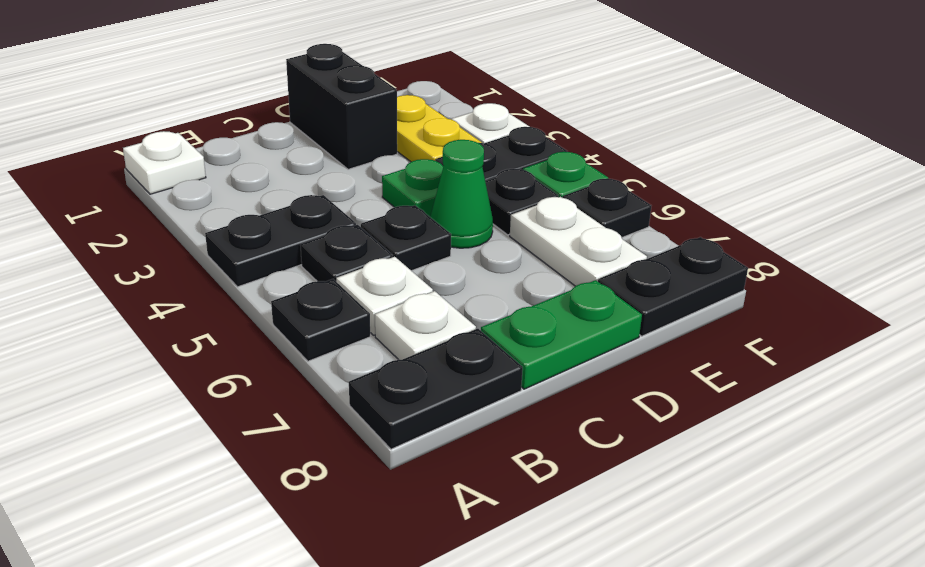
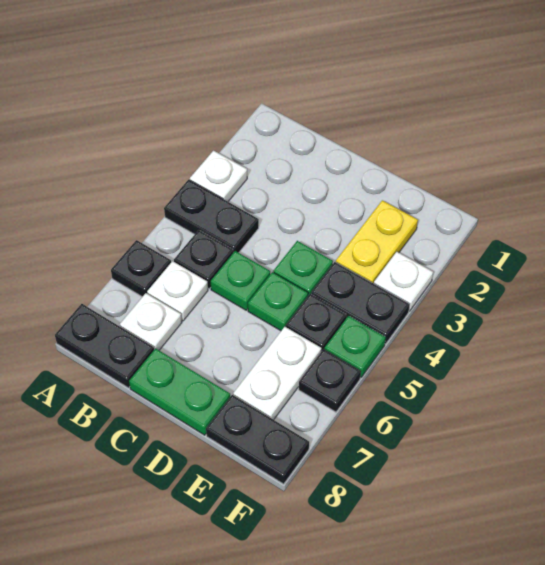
white plate A1 level 1 -> white plate A3 level 1
black plate C5 level 1 -> green plate C5 level 1
black brick D1:D2 level 1 -> none
green cone D5 level 1 -> green plate D5 level 1

